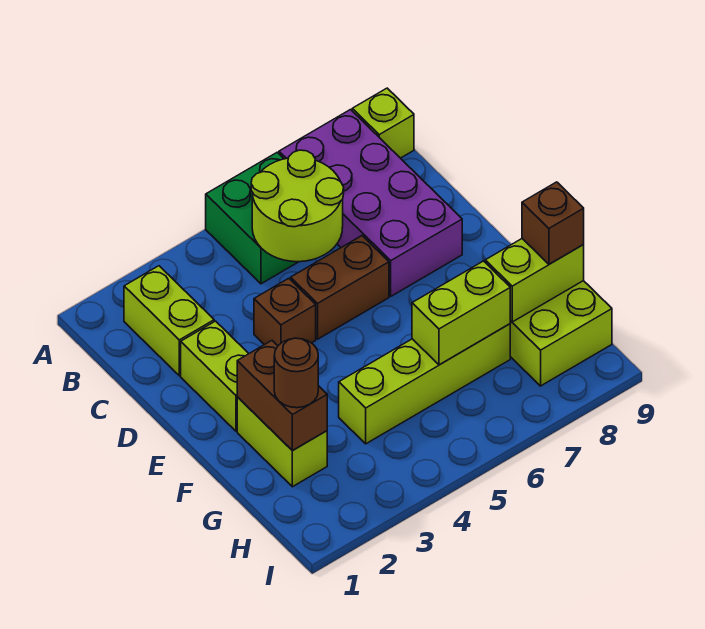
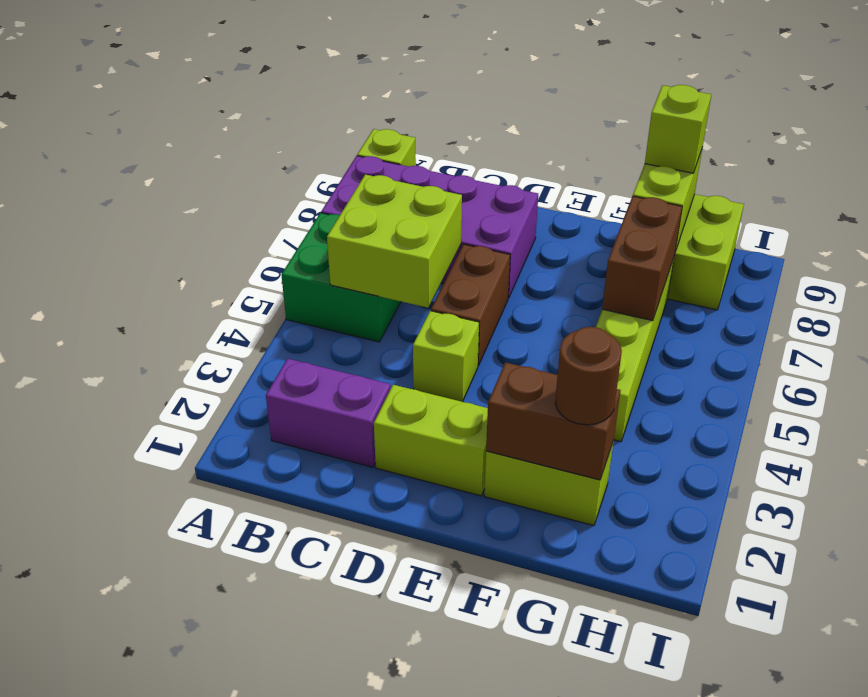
lime brick B2:C2 level 1 -> purple brick B2:C2 level 1
lime round brick B5:C6 level 2 -> lime brick B5:C6 level 2
brown brick D4 level 1 -> lime brick D4 level 1
lime brick G6:G7 level 2 -> brown brick G6:G7 level 2
brown brick G9 level 3 -> lime brick G9 level 3

